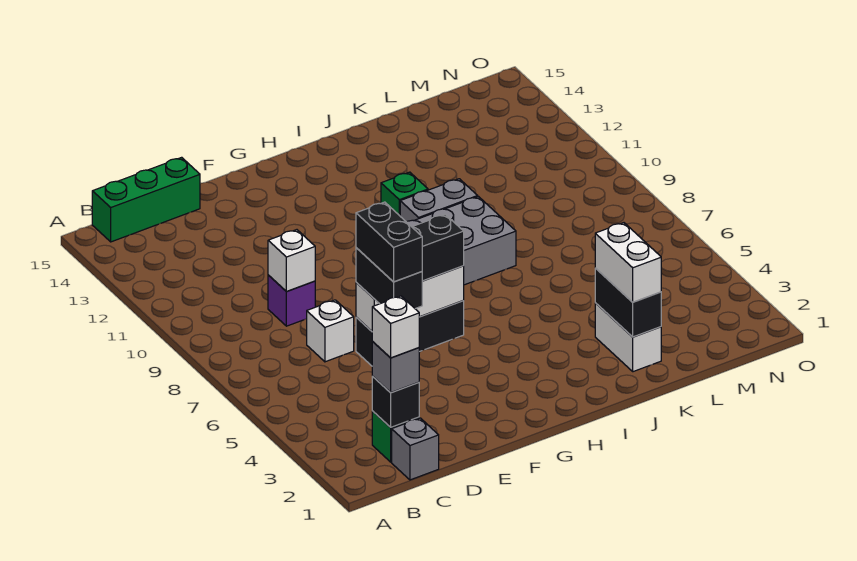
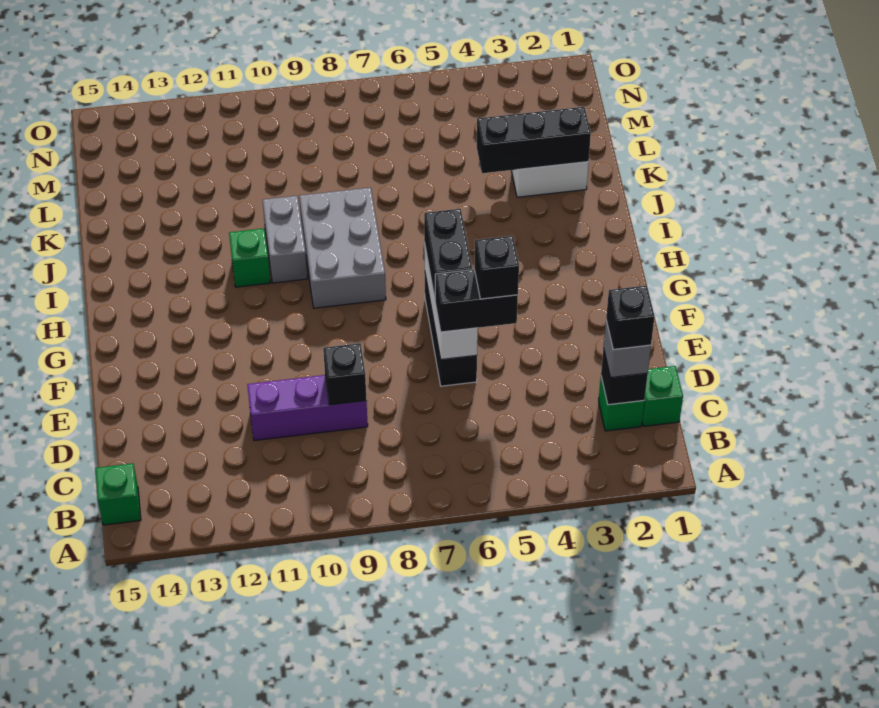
green brick B15:D15 level 1 -> green brick B15 level 1
grey brick C1 level 1 -> green brick C1 level 1
white brick C2 level 4 -> black brick C2 level 4
white brick D7 level 1 -> none
purple brick D9 level 1 -> purple brick D9:D11 level 1
white brick D9 level 2 -> black brick D9 level 2
black brick E5:E6 level 4 -> black brick E5 level 4
black brick K2:K3 level 2 -> black brick K2:K4 level 2
white brick K2:K3 level 3 -> none

